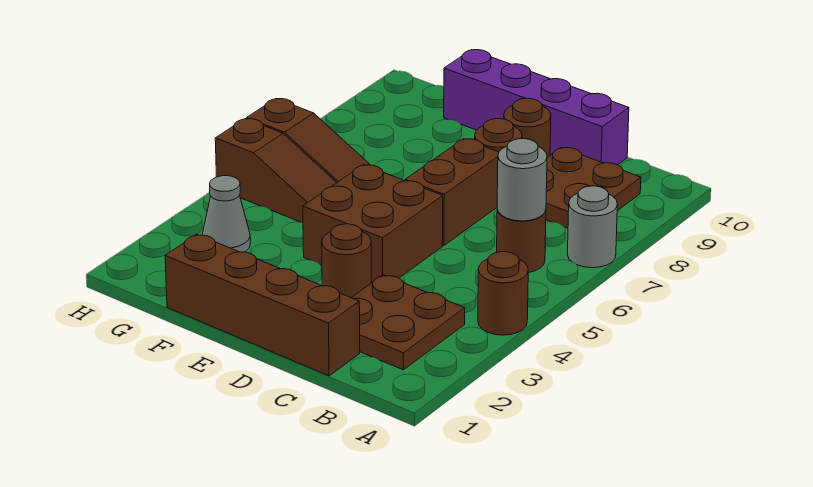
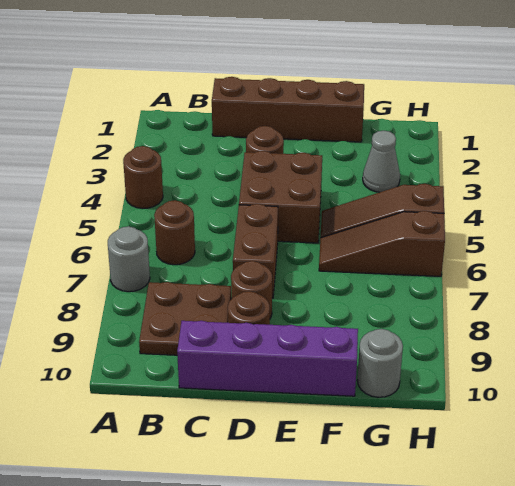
brown plate B2:C3 level 1 -> none
grey round brick B6 level 2 -> grey round brick G10 level 1

